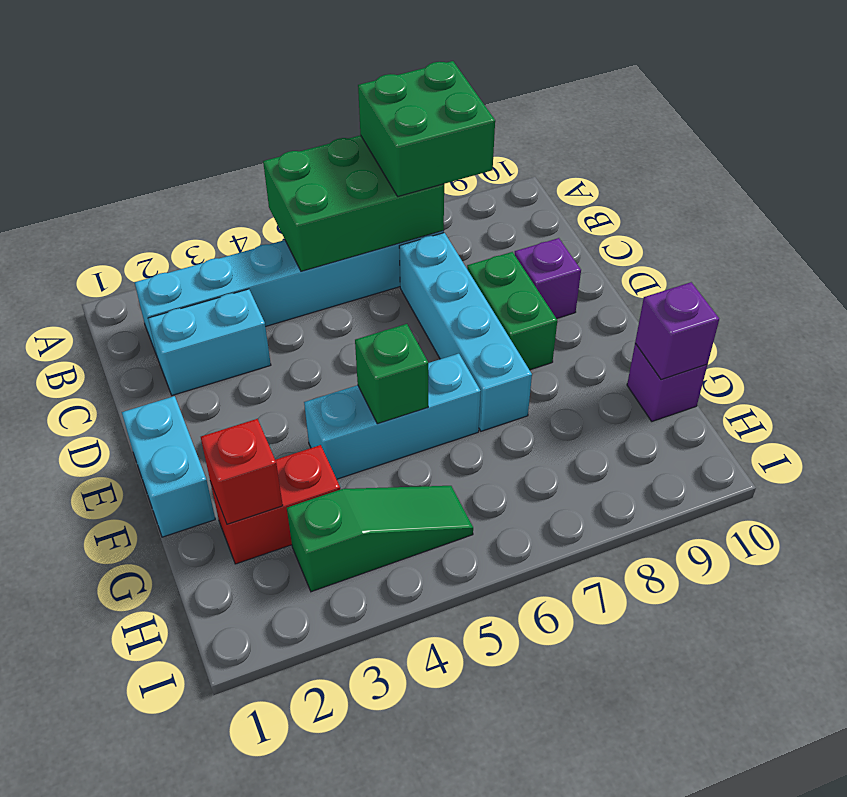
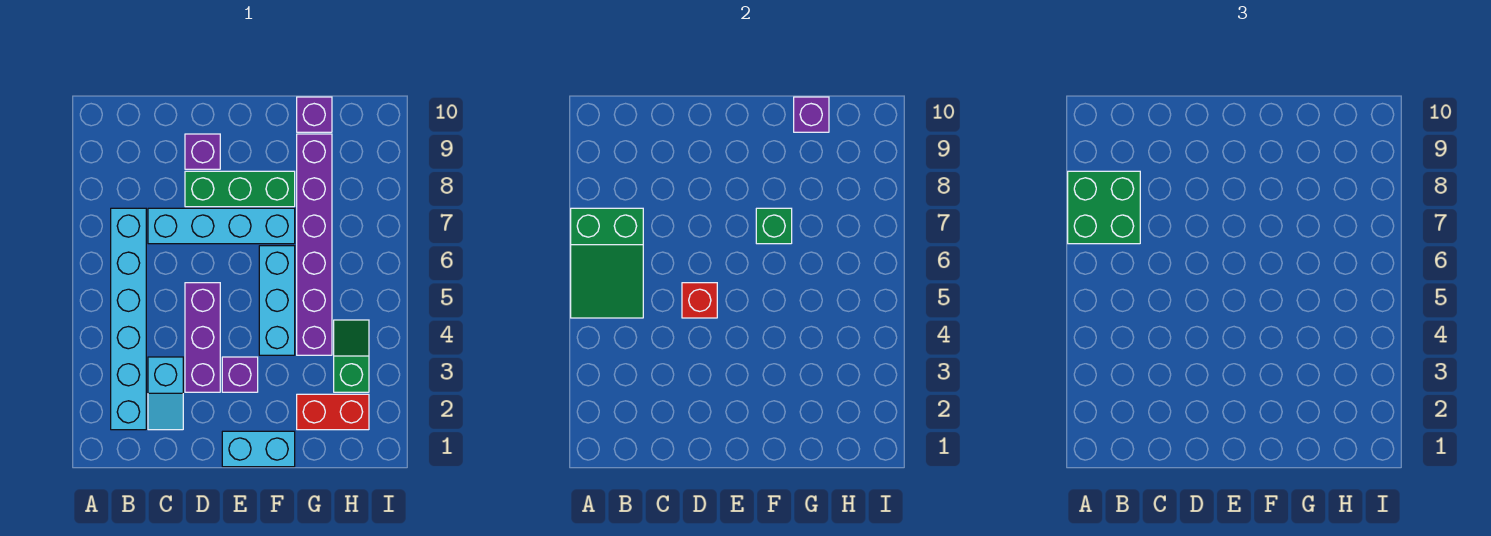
green brick A5:B7 level 2 -> green slope A5:B7 level 2 top 7
cyan brick C2:C3 level 1 -> cyan slope C2:C3 level 1 top 3
none -> purple brick D3:D5 level 1
green brick D8:E8 level 1 -> green brick D8:F8 level 1
none -> purple brick E3 level 1
green brick F5 level 2 -> green brick F7 level 2
red brick G2:G3 level 1 -> red brick G2:H2 level 1
red brick G2 level 2 -> red brick D5 level 2
none -> purple brick G4:G9 level 1
green slope H3:H5 level 1 top 3 -> green slope H3:H4 level 1 top 3

